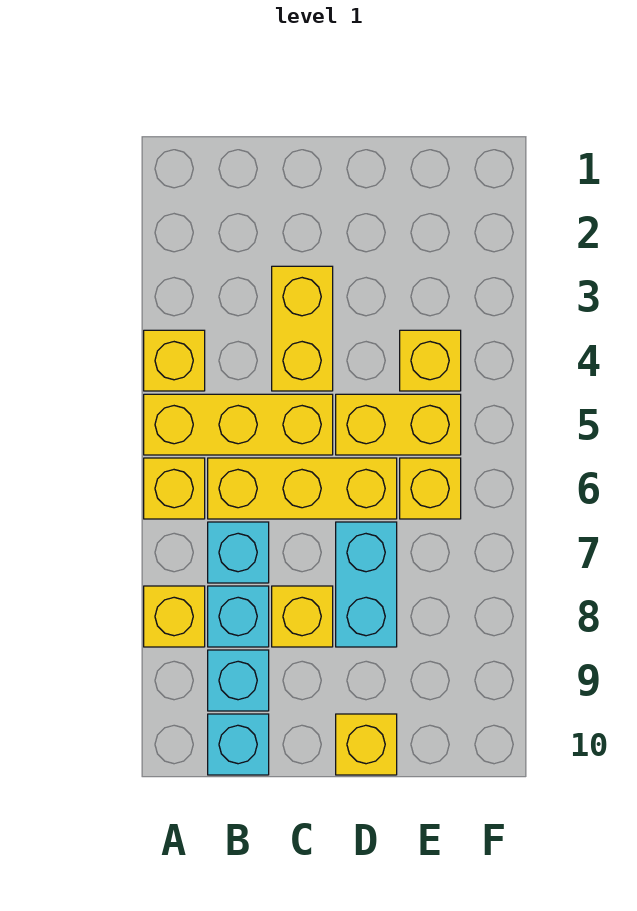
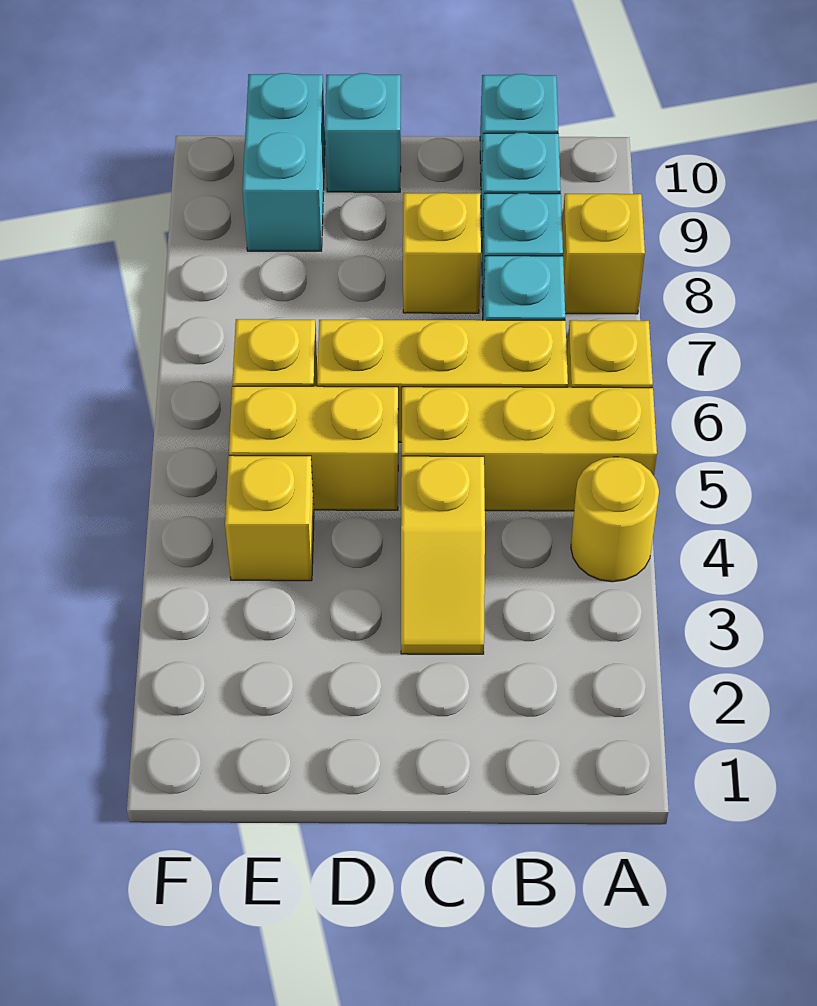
yellow brick A4 level 1 -> yellow round brick A4 level 1
yellow brick C3:C4 level 1 -> yellow slope C3:C4 level 1 top 4
cyan brick D7:D8 level 1 -> cyan brick E9:E10 level 1
yellow brick D10 level 1 -> cyan brick D10 level 1

